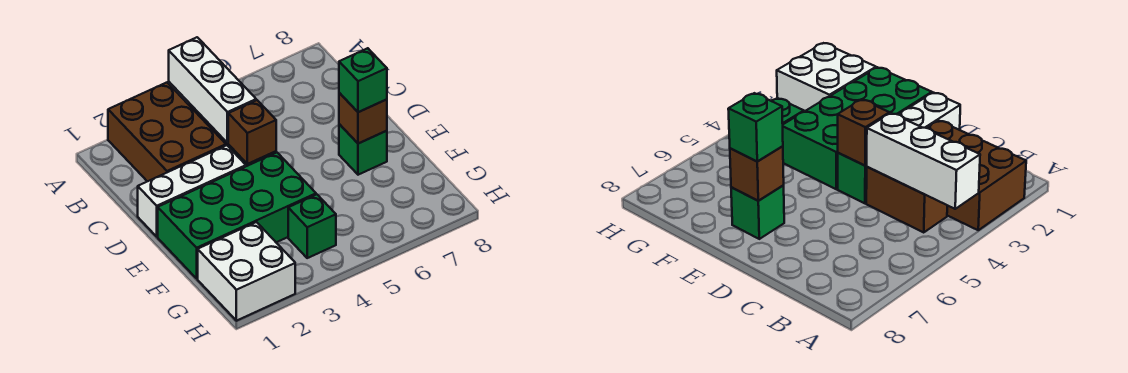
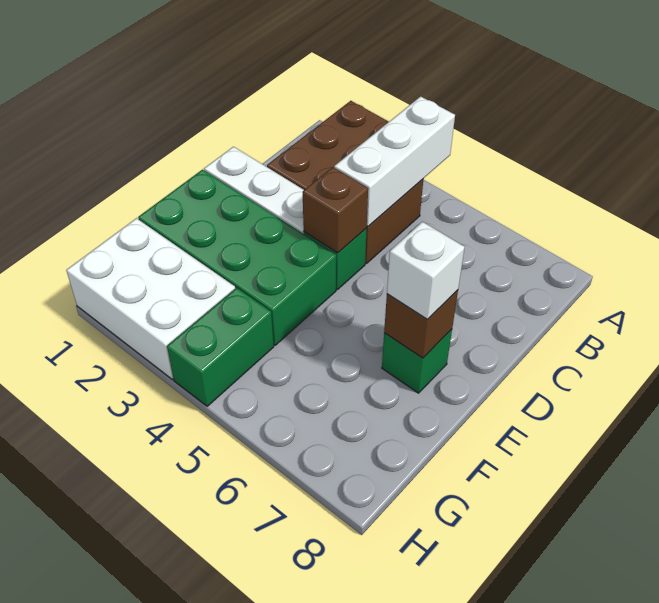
green brick E7 level 3 -> white brick E7 level 3
white brick G1:H2 level 1 -> white brick G1:H3 level 1
green brick G4 level 1 -> green brick G4:H4 level 1

